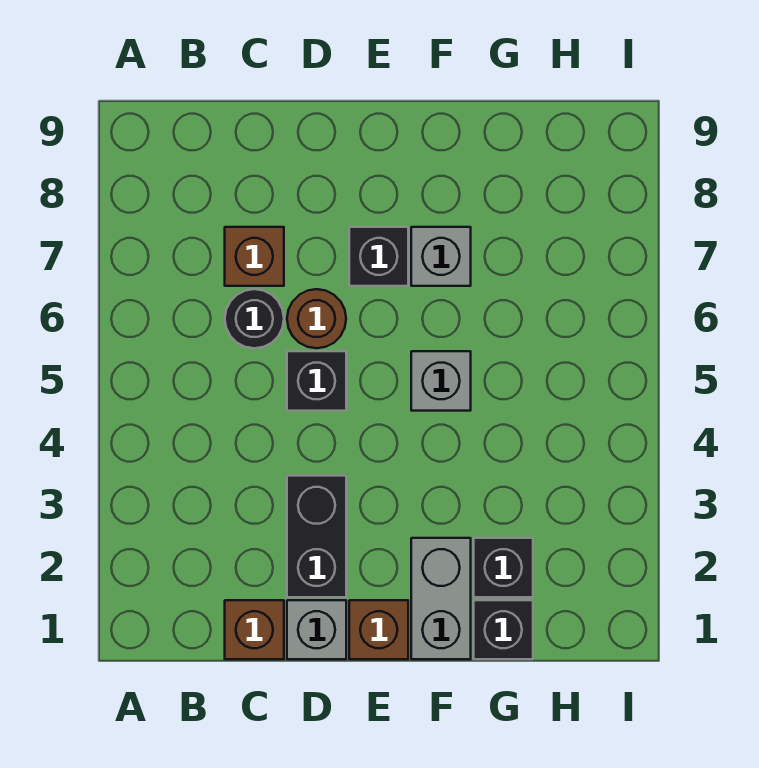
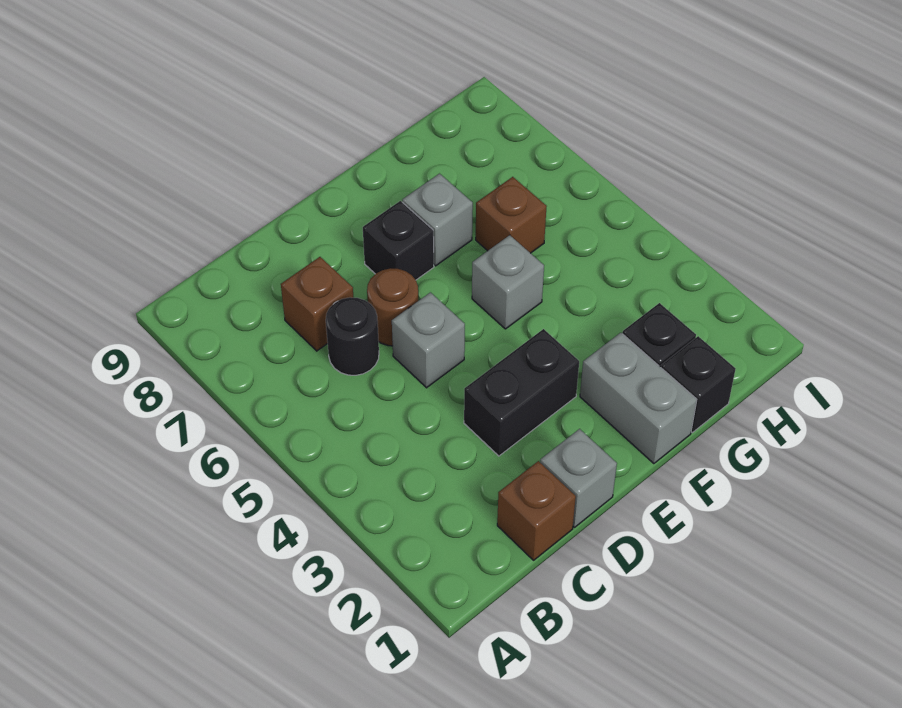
black brick D2:D3 level 1 -> black brick D3:E3 level 1
black brick D5 level 1 -> grey brick D5 level 1
brown brick E1 level 1 -> brown brick G6 level 1

